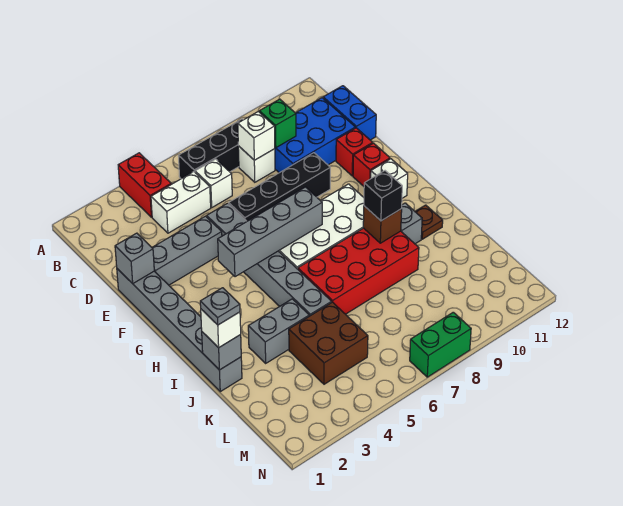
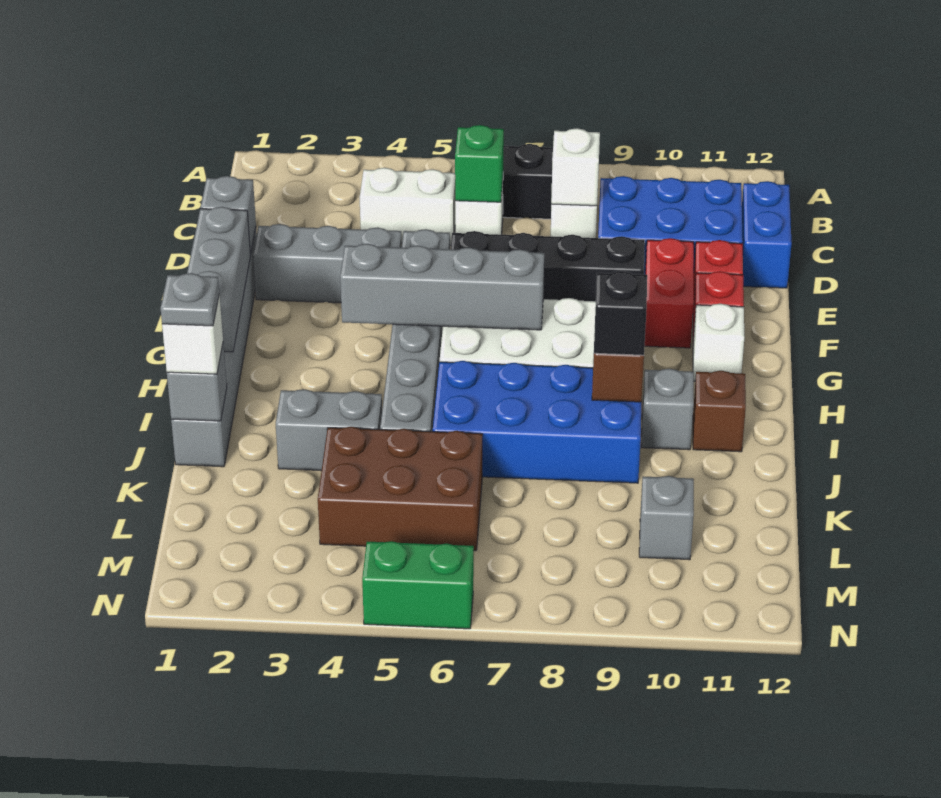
red brick A4:B4 level 1 -> red brick E10:F10 level 1
green brick C9 level 2 -> green brick C6 level 2
none -> grey brick F1:H1 level 2
red brick I6:J9 level 1 -> blue brick I6:J9 level 1
brown plate I11 level 1 -> brown brick I11 level 1
brown brick K4:L5 level 1 -> brown brick K4:L6 level 1
none -> grey brick L10 level 1
green brick N7:N8 level 1 -> green brick N5:N6 level 1

